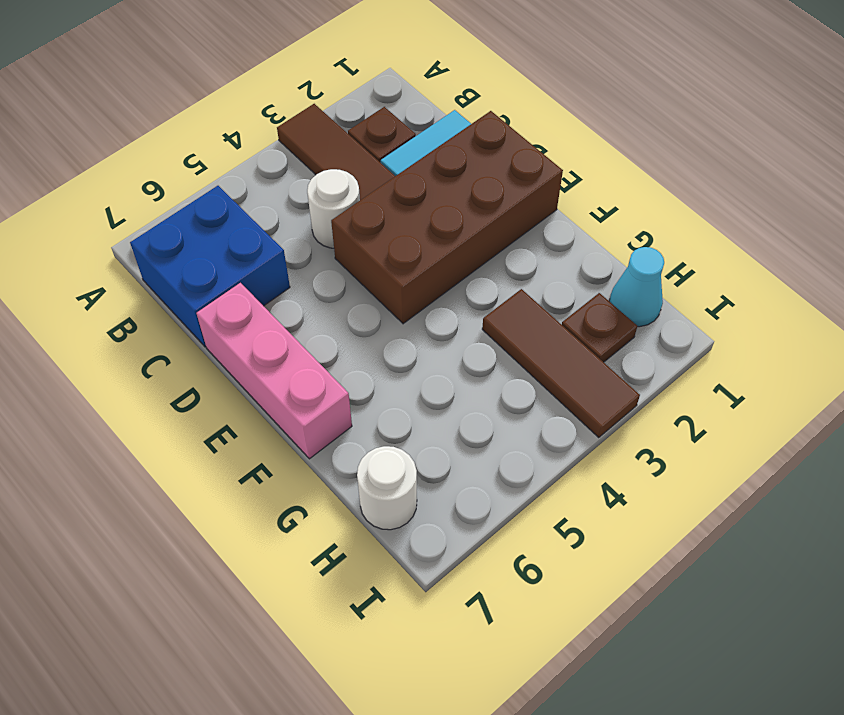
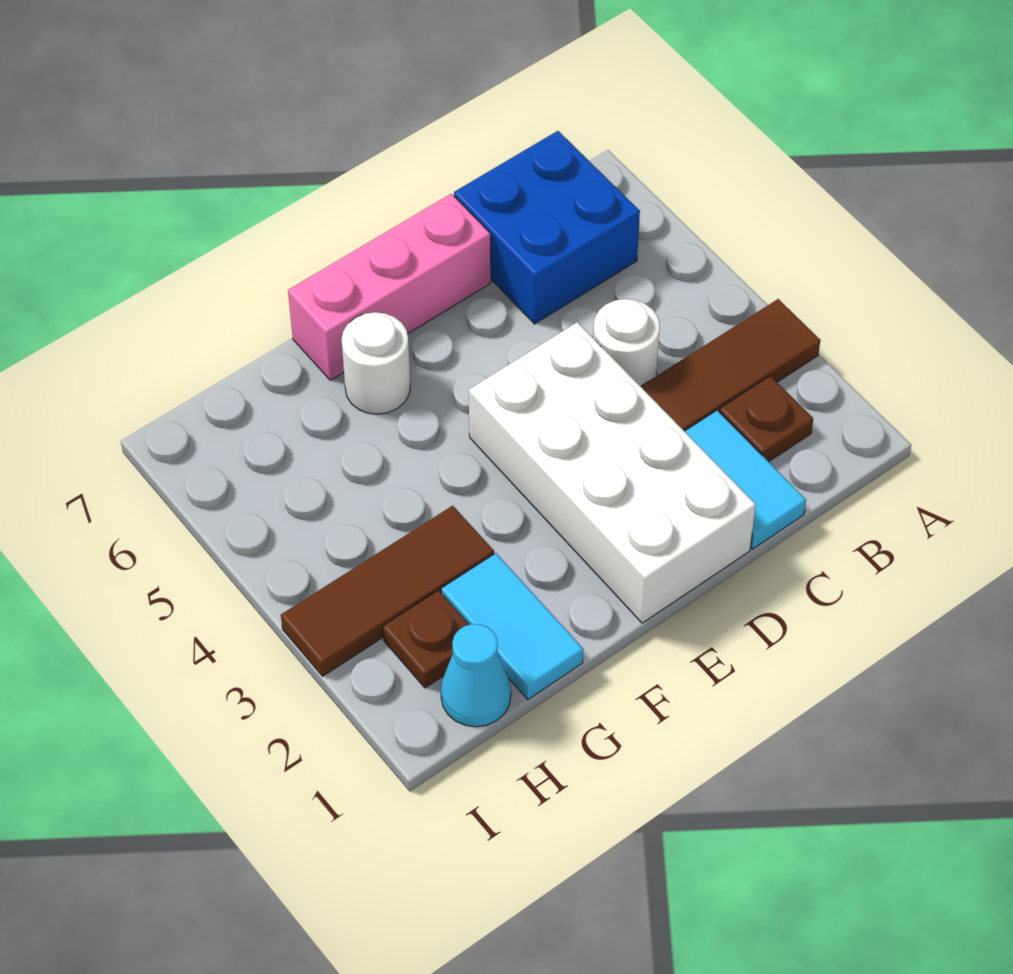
brown brick D1:E4 level 1 -> white brick D1:E4 level 1
none -> cyan tile G1:G2 level 1
white round brick H7 level 1 -> white round brick F6 level 1

